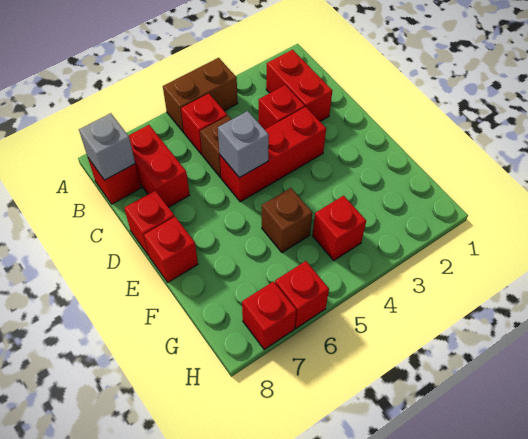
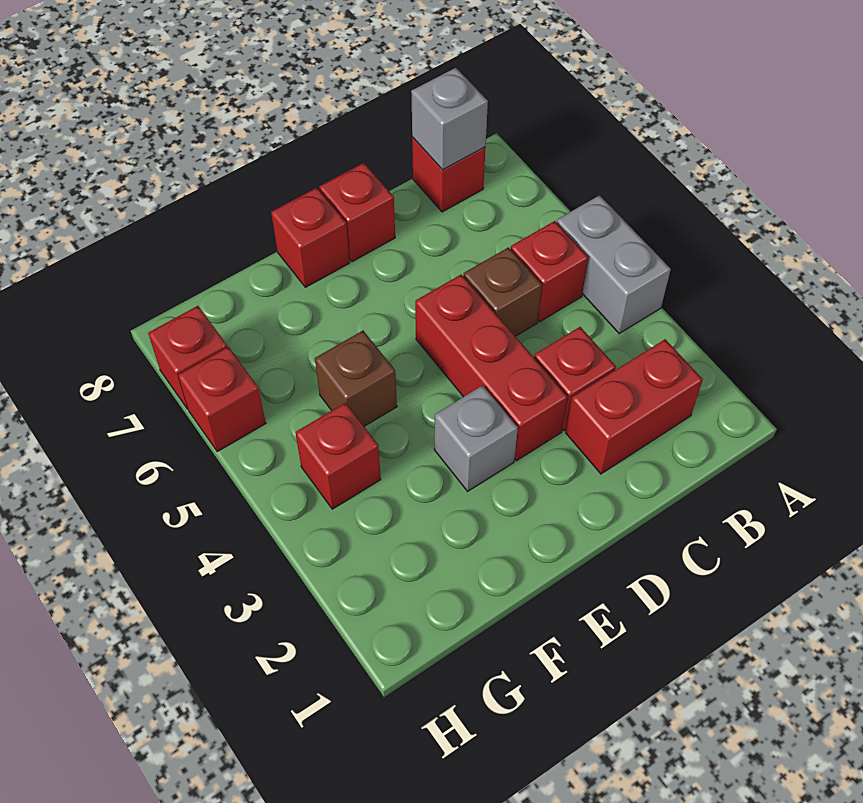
brown brick A4:A5 level 1 -> grey brick A4:A5 level 1
red brick B7:C7 level 1 -> none
grey brick D5 level 2 -> grey brick E3 level 1

